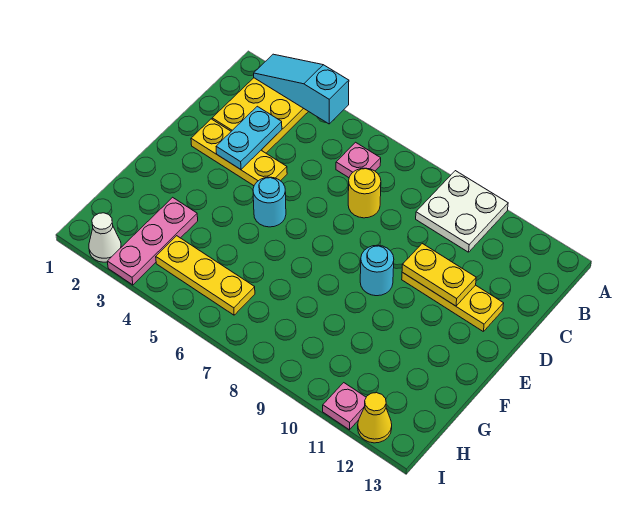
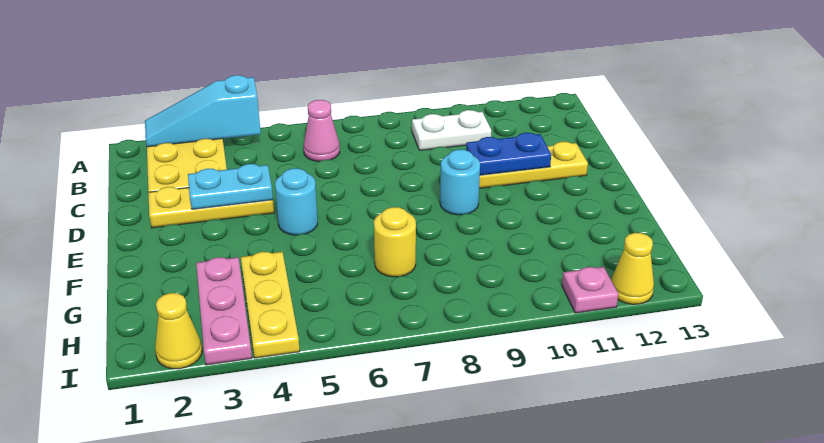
white plate A9:B10 level 1 -> white plate B9:B10 level 1
pink plate B6 level 1 -> pink cone B6 level 1
cyan plate C3:D3 level 2 -> cyan plate D3:D4 level 2
yellow round brick C7 level 1 -> yellow round brick G7 level 1
yellow plate D10:D11 level 2 -> blue plate D10:D11 level 2
yellow plate H4:H6 level 1 -> yellow plate G4:I4 level 1
white cone I2 level 1 -> yellow cone I2 level 1

